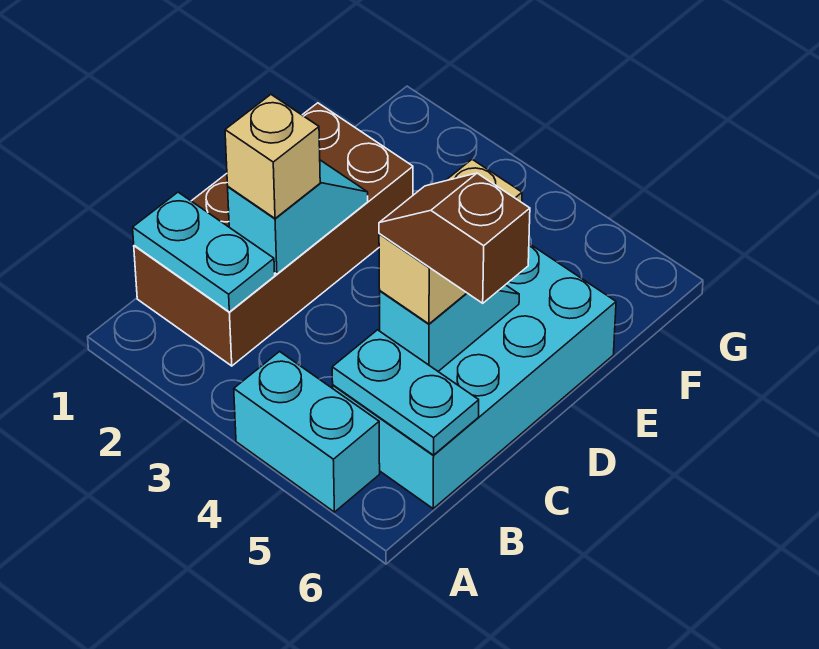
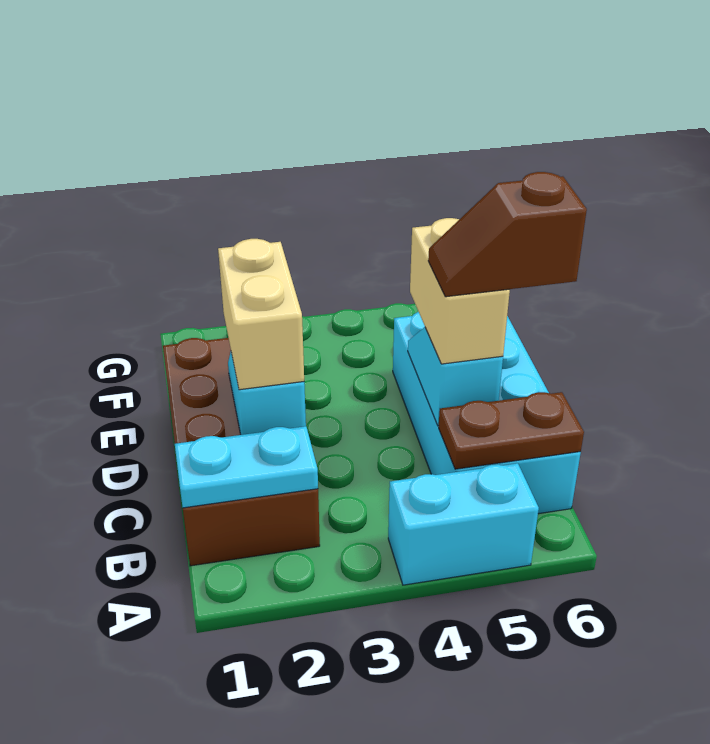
cyan plate B5:B6 level 2 -> brown plate B5:B6 level 2
tan brick C2 level 3 -> tan brick C2:D2 level 3

